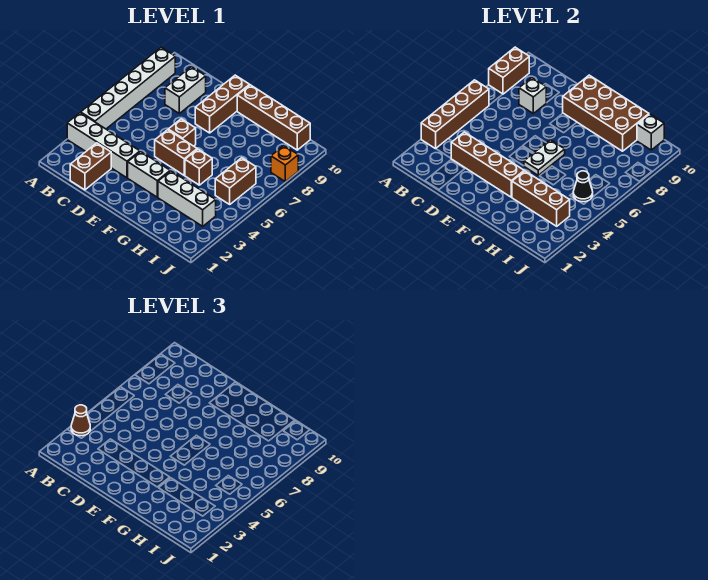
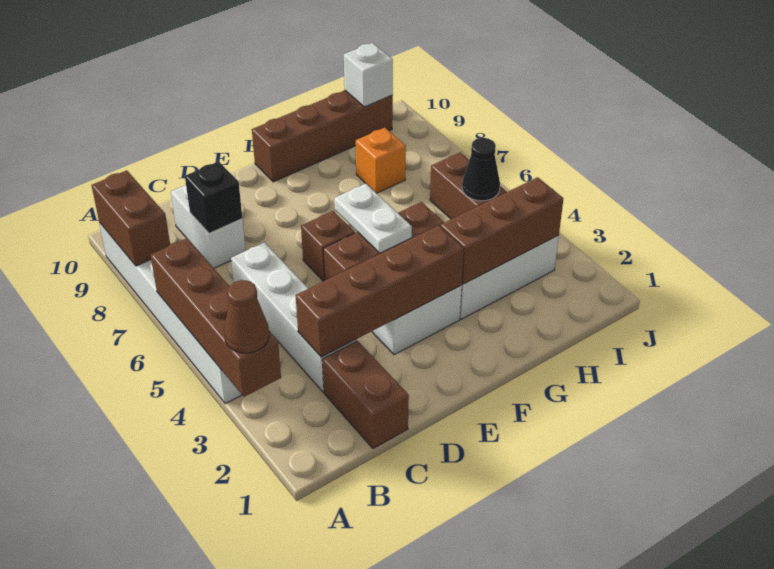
white brick A3:D3 level 1 -> white brick C3:C6 level 1
white brick C8 level 2 -> black brick C8 level 2
brown brick E8:E10 level 1 -> none
brown brick E9:H10 level 2 -> none
orange brick J8 level 1 -> orange brick H8 level 1

